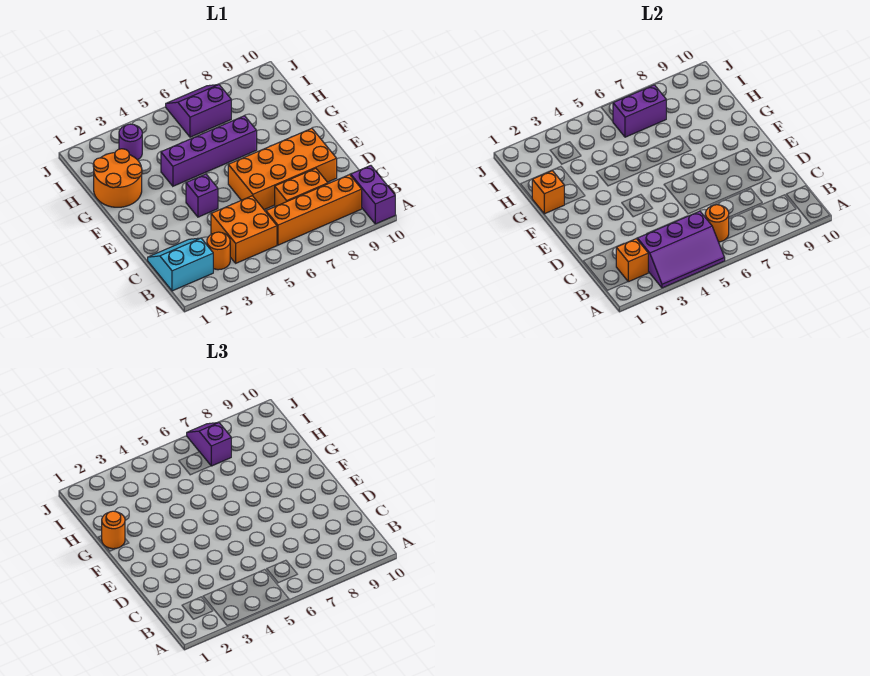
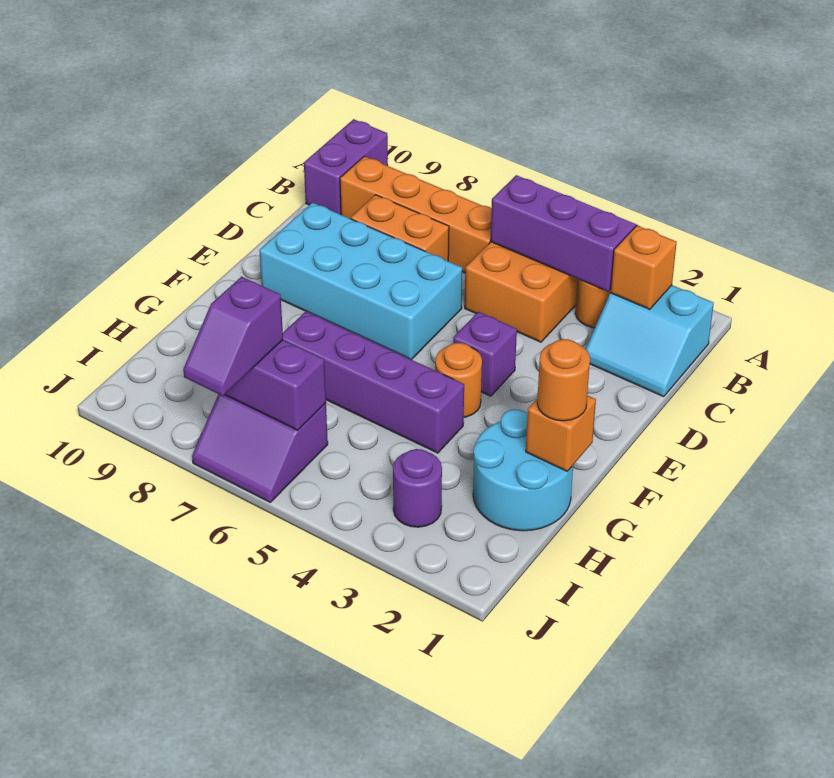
orange round brick B6 level 2 -> orange round brick F4 level 1
orange brick D6:E9 level 1 -> cyan brick D6:E9 level 1
orange round brick G1:H2 level 1 -> cyan round brick G1:H2 level 1

